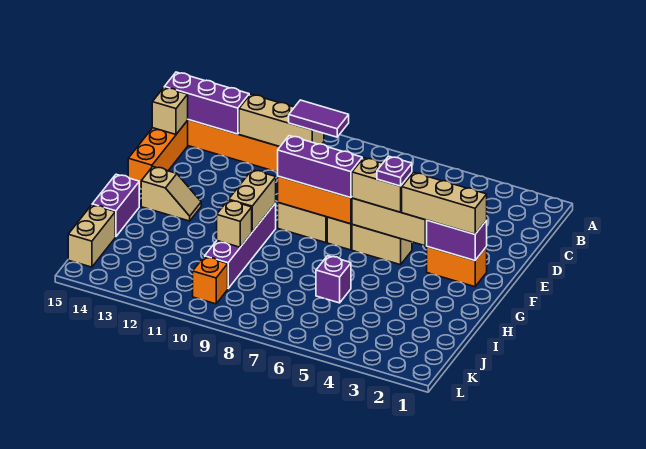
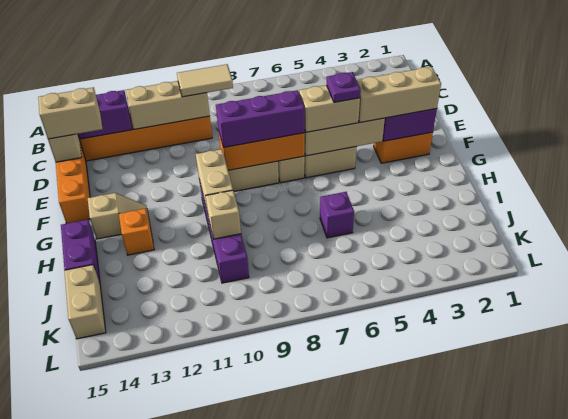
purple tile C9:C10 level 3 -> tan tile C9:C10 level 3
none -> tan brick D14:D15 level 3
orange brick K10 level 1 -> orange brick H13 level 1

